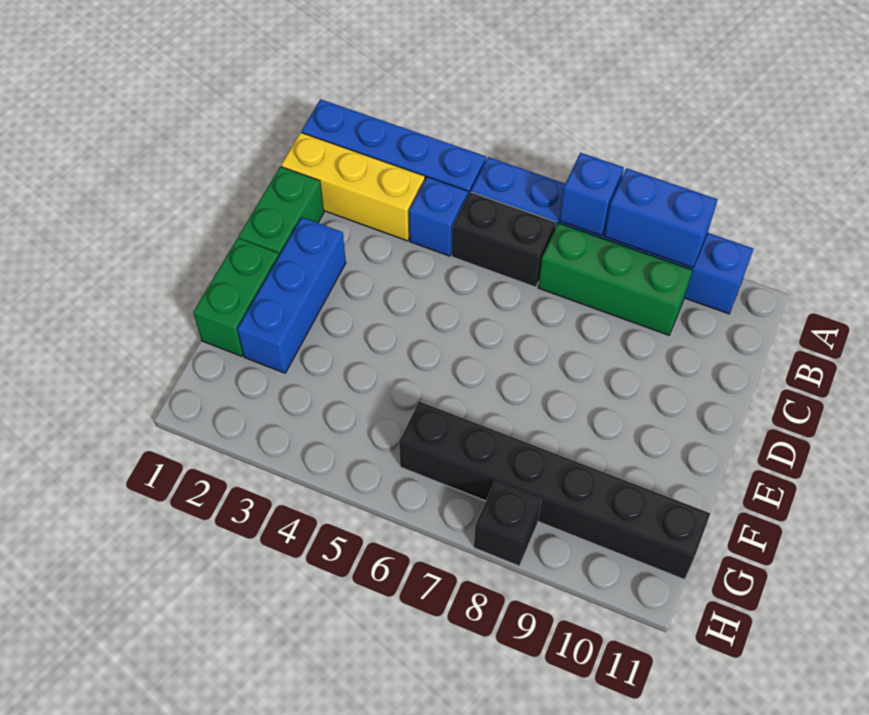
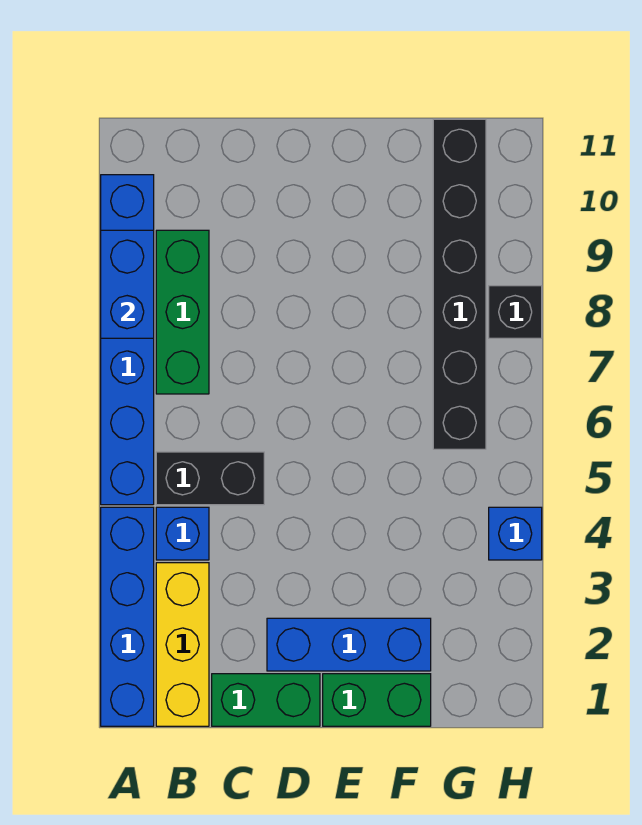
blue brick A7 level 2 -> blue brick H4 level 1
black brick B5:B6 level 1 -> black brick B5:C5 level 1

